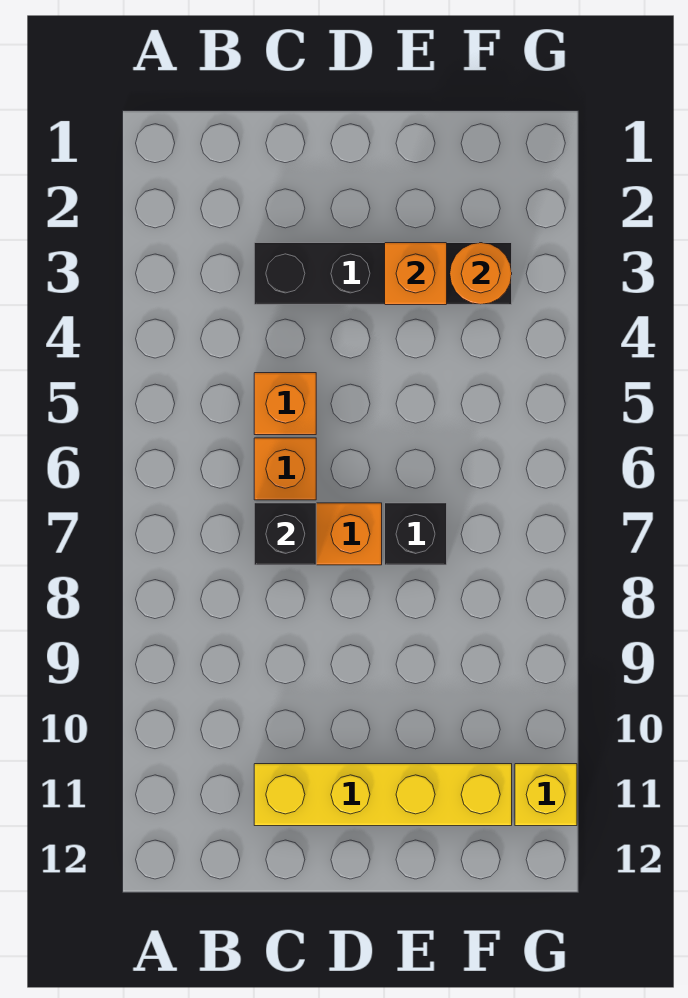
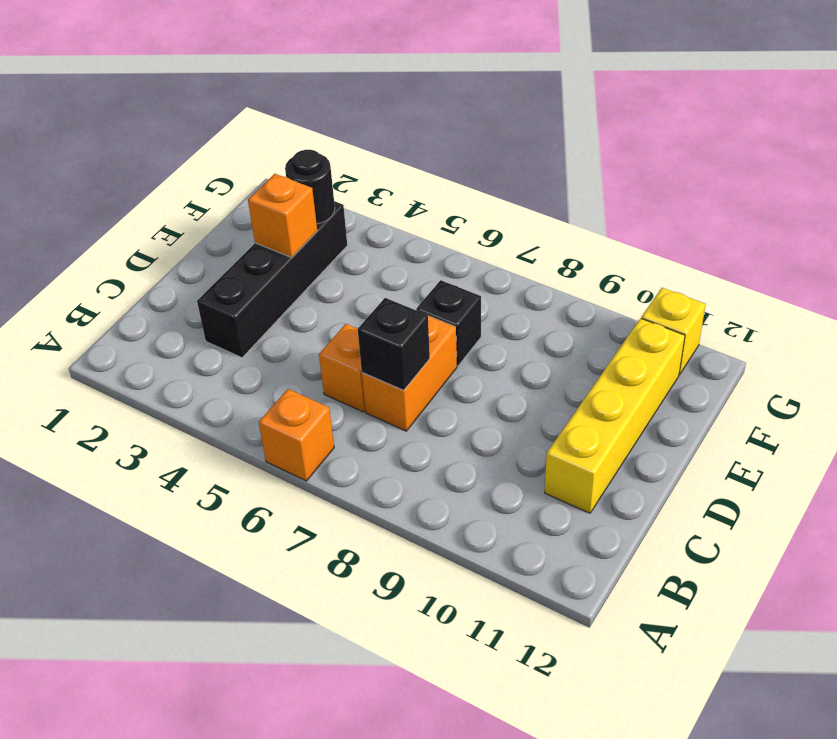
orange brick C5 level 1 -> orange brick A6 level 1
orange round brick F3 level 2 -> black round brick F3 level 2

